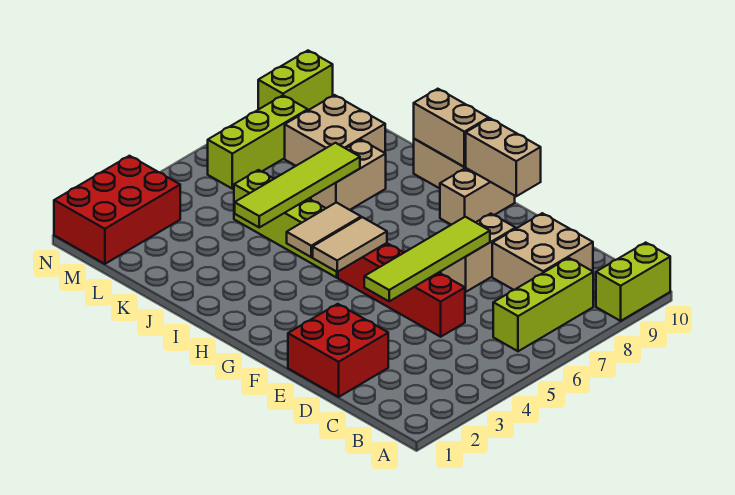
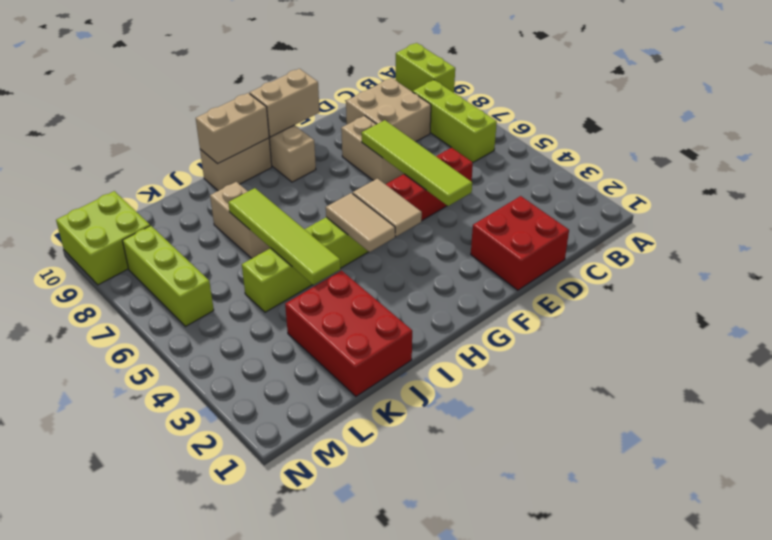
tan brick K8:L9 level 1 -> none
red brick M1:N3 level 1 -> red brick J1:K3 level 1
lime brick N9:N10 level 1 -> lime brick M9:N10 level 1

